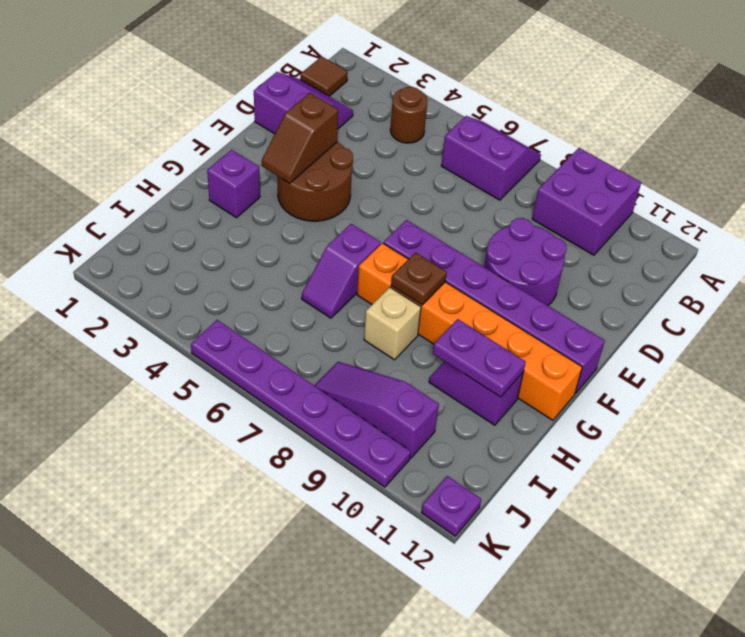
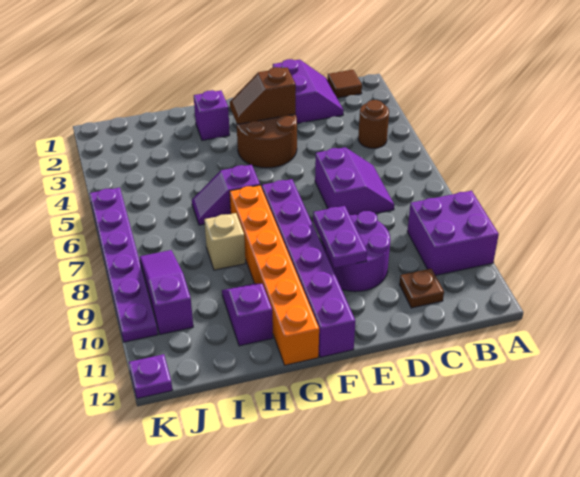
purple slope A6:B7 level 1 top B -> purple slope C6:D7 level 1 top D
brown plate G8 level 2 -> brown plate C11 level 1
purple plate H10:H11 level 2 -> purple plate E9:E10 level 2

